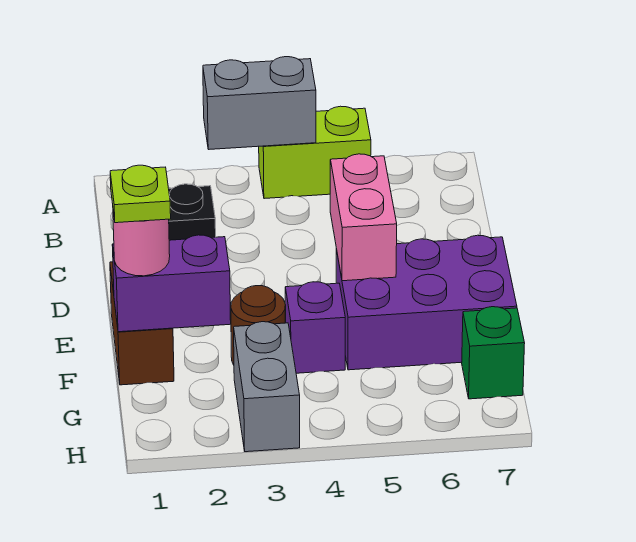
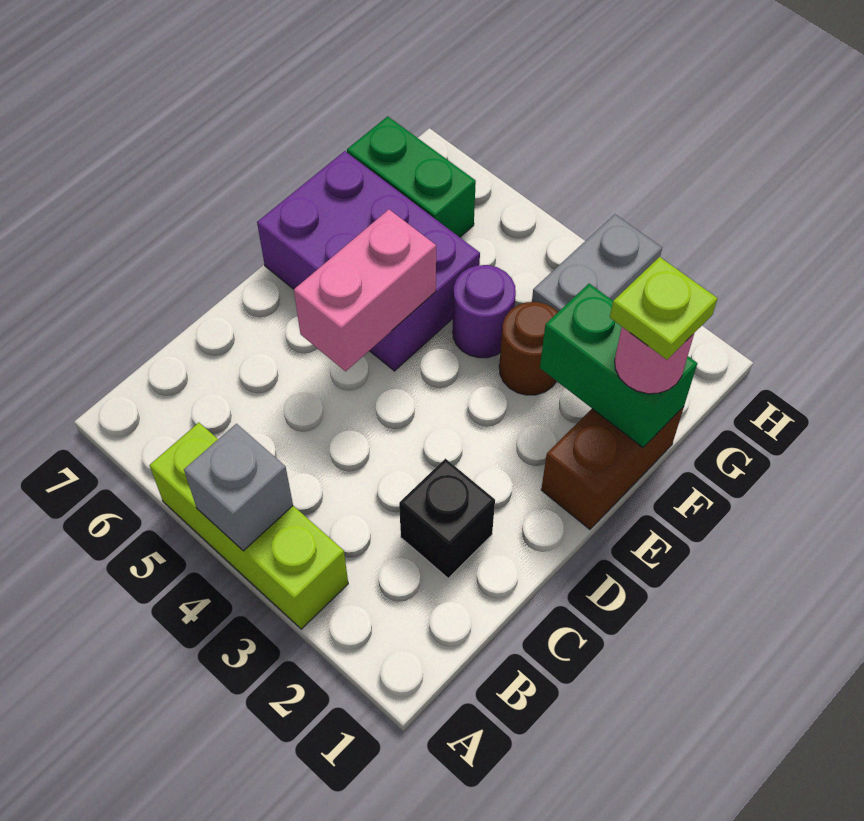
grey brick A3:A4 level 2 -> grey brick A4 level 2
lime brick A4:A5 level 1 -> lime brick A3:A5 level 1
purple brick F1:F2 level 2 -> green brick F1:F2 level 2
purple brick F4 level 1 -> purple round brick F4 level 1
green brick G7 level 1 -> green brick G6:G7 level 1

